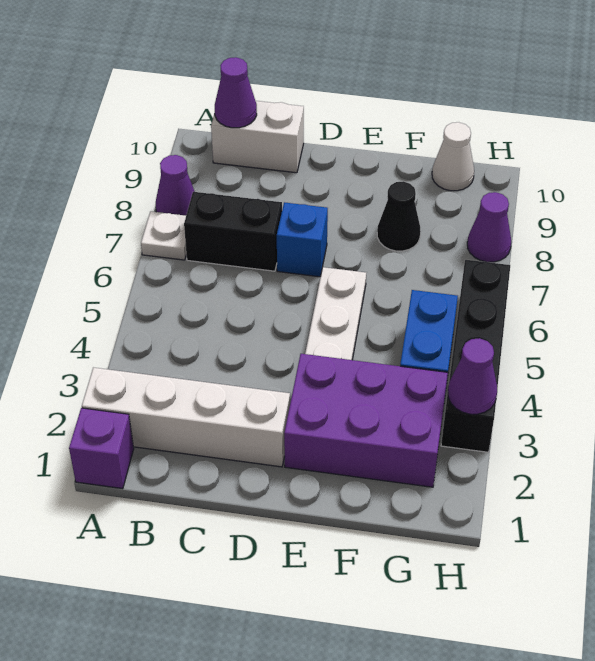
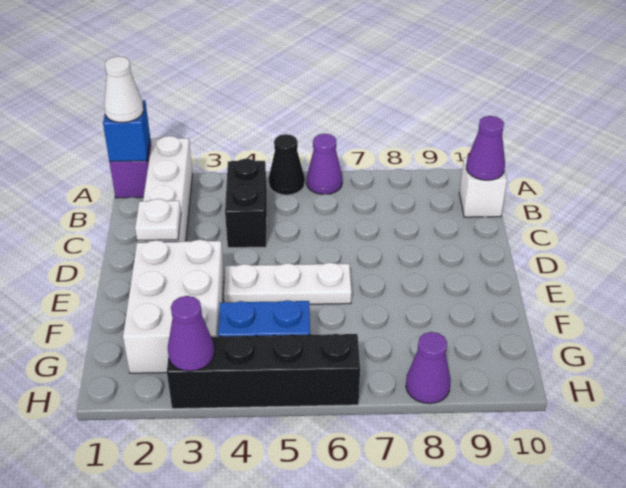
white plate A7 level 1 -> white plate D2 level 2
purple cone A8 level 1 -> purple cone A6 level 1
black brick B7:C7 level 1 -> black brick B4:C4 level 1
white brick B10:C10 level 1 -> white brick B10 level 1
blue brick D7 level 1 -> blue brick A1 level 2
purple brick E2:G3 level 1 -> white brick E2:G3 level 1
black cone F8 level 1 -> black cone A5 level 1
white cone G10 level 1 -> white cone A1 level 3

